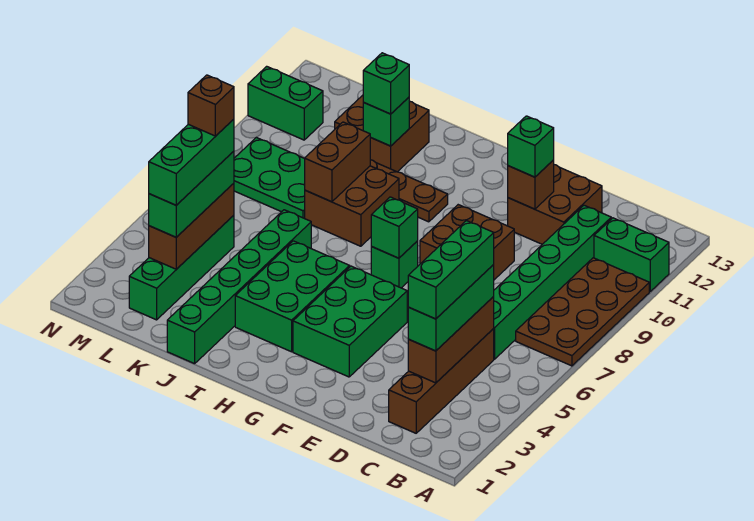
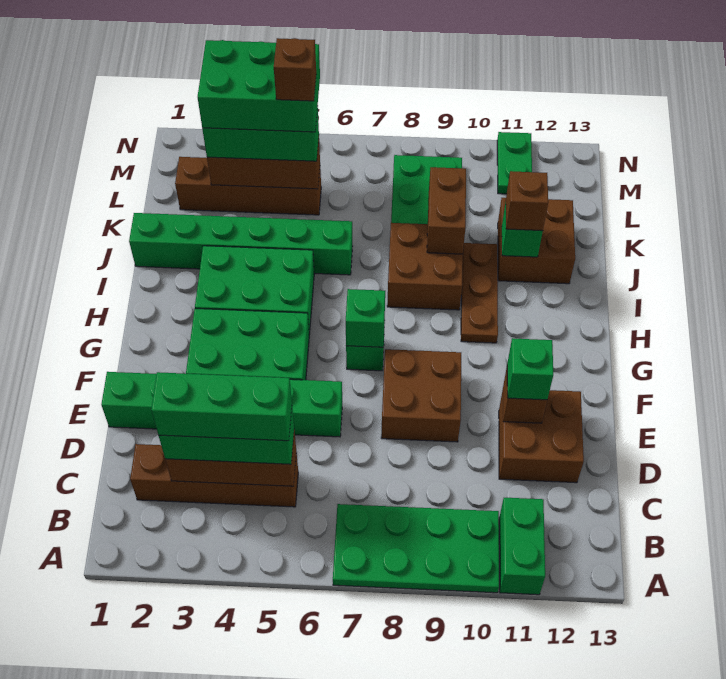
brown plate A7:B10 level 1 -> green plate A7:B10 level 1
green brick C6:C11 level 1 -> green brick E1:E6 level 1
brown brick J8:J9 level 2 -> brown brick J9:K9 level 2
green brick J11 level 3 -> brown brick J11 level 3
green brick L2:L5 level 1 -> brown brick L2:L5 level 1
green brick L3:L5 level 4 -> green brick L3:M5 level 4
green brick M11:N11 level 1 -> green plate M11:N11 level 1

